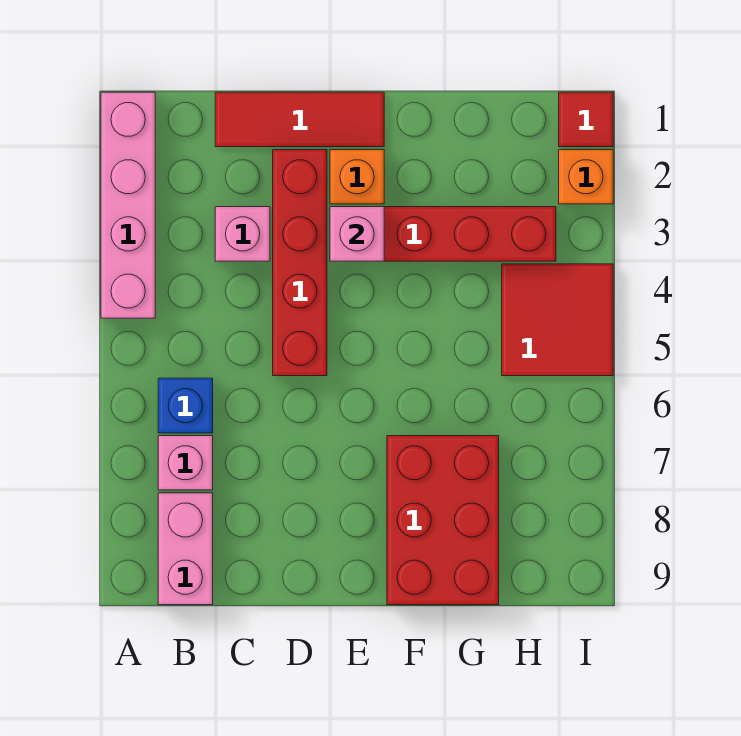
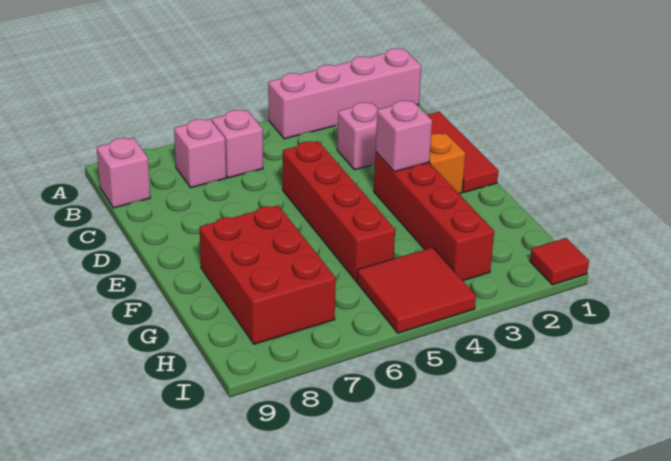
blue brick B6 level 1 -> pink brick B6 level 1
pink brick B8:B9 level 1 -> pink brick B9 level 1
red brick D2:D5 level 1 -> red brick D5:G5 level 1
red brick F7:G9 level 1 -> red brick F7:H8 level 1
orange brick I2 level 1 -> none

